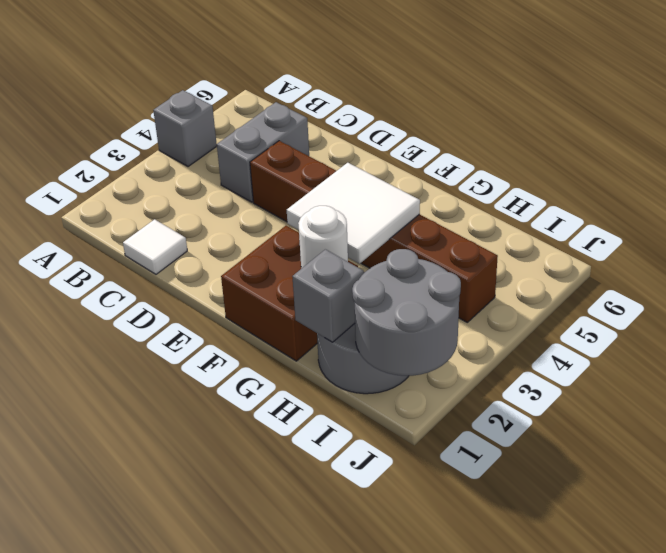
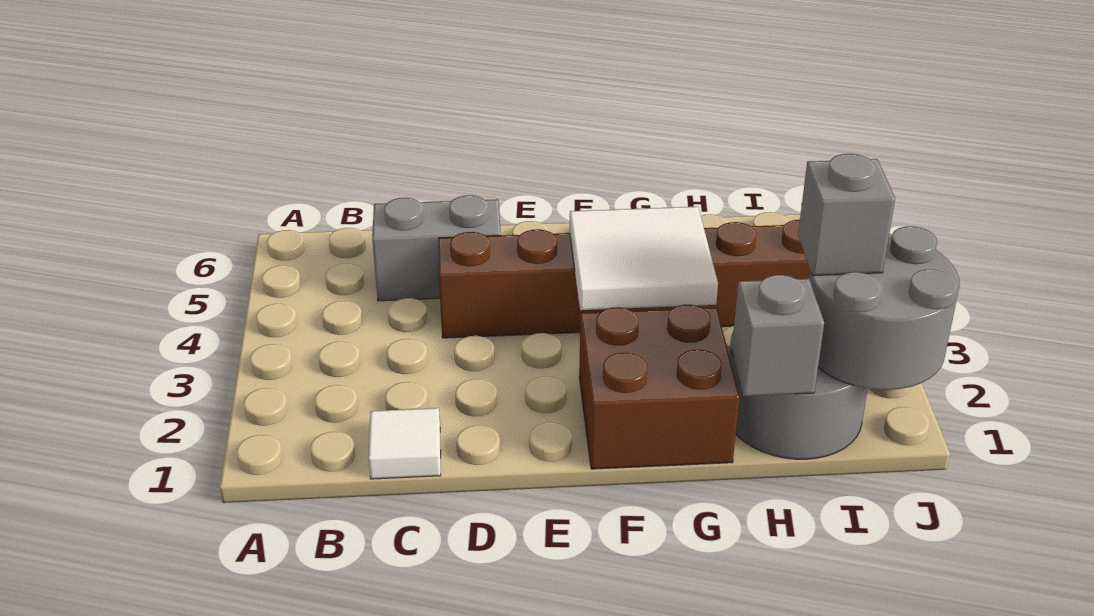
grey brick A4 level 1 -> grey brick I2 level 3
grey brick C4:C5 level 1 -> grey brick C5:D5 level 1
white round brick G2 level 2 -> none

